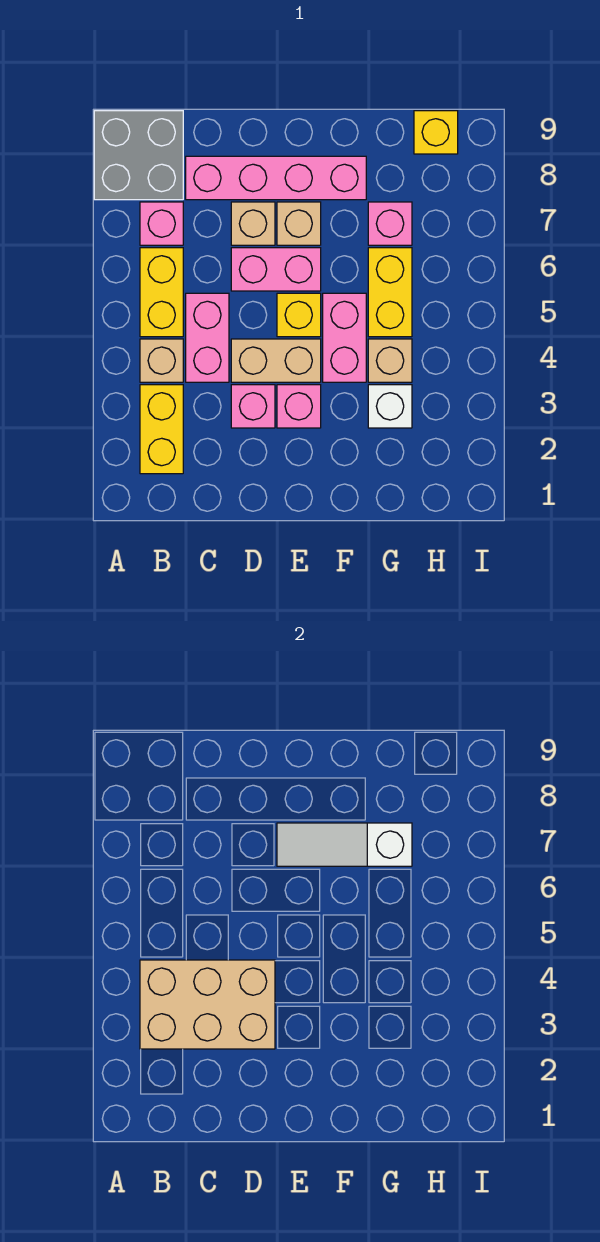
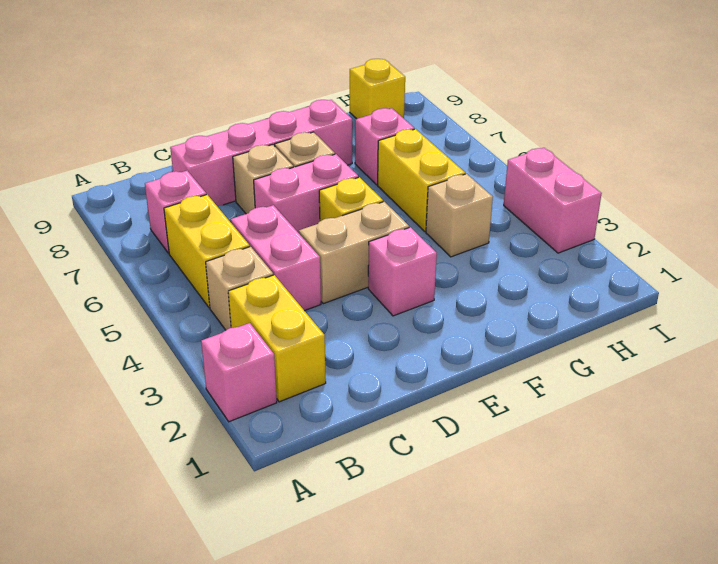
grey brick A8:B9 level 1 -> none
tan brick B3:D4 level 2 -> none
pink brick D3 level 1 -> pink brick A2 level 1
white slope E7:G7 level 2 top G -> none
pink brick F4:F5 level 1 -> pink brick I3:I4 level 1
white brick G3 level 1 -> none

